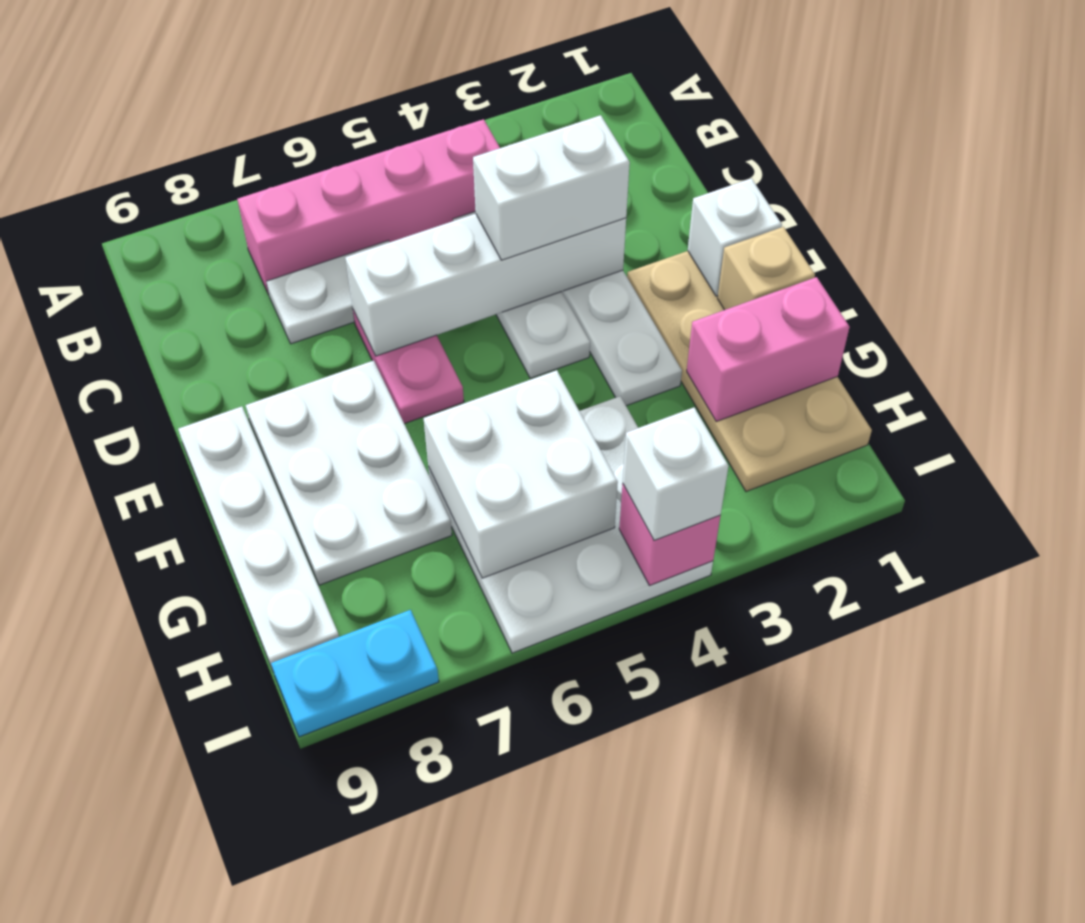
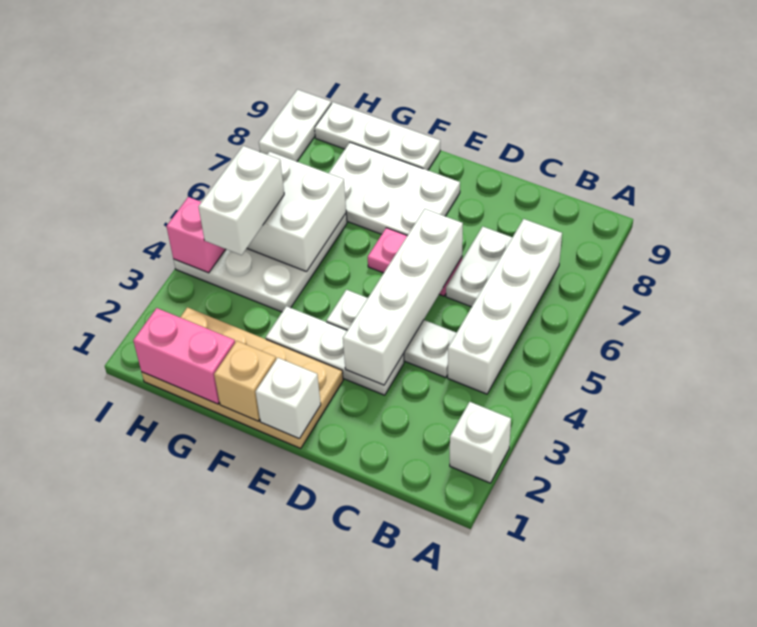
pink brick B4:B7 level 1 -> white brick B4:B7 level 1
white brick D3:D4 level 3 -> white brick H4:H5 level 3
white plate E9:H9 level 1 -> white plate F9:H9 level 1
pink brick G1:G2 level 2 -> pink brick G1:H1 level 2
white brick I4 level 3 -> white brick A2 level 1
cyan plate I8:I9 level 1 -> white plate I8:I9 level 1

